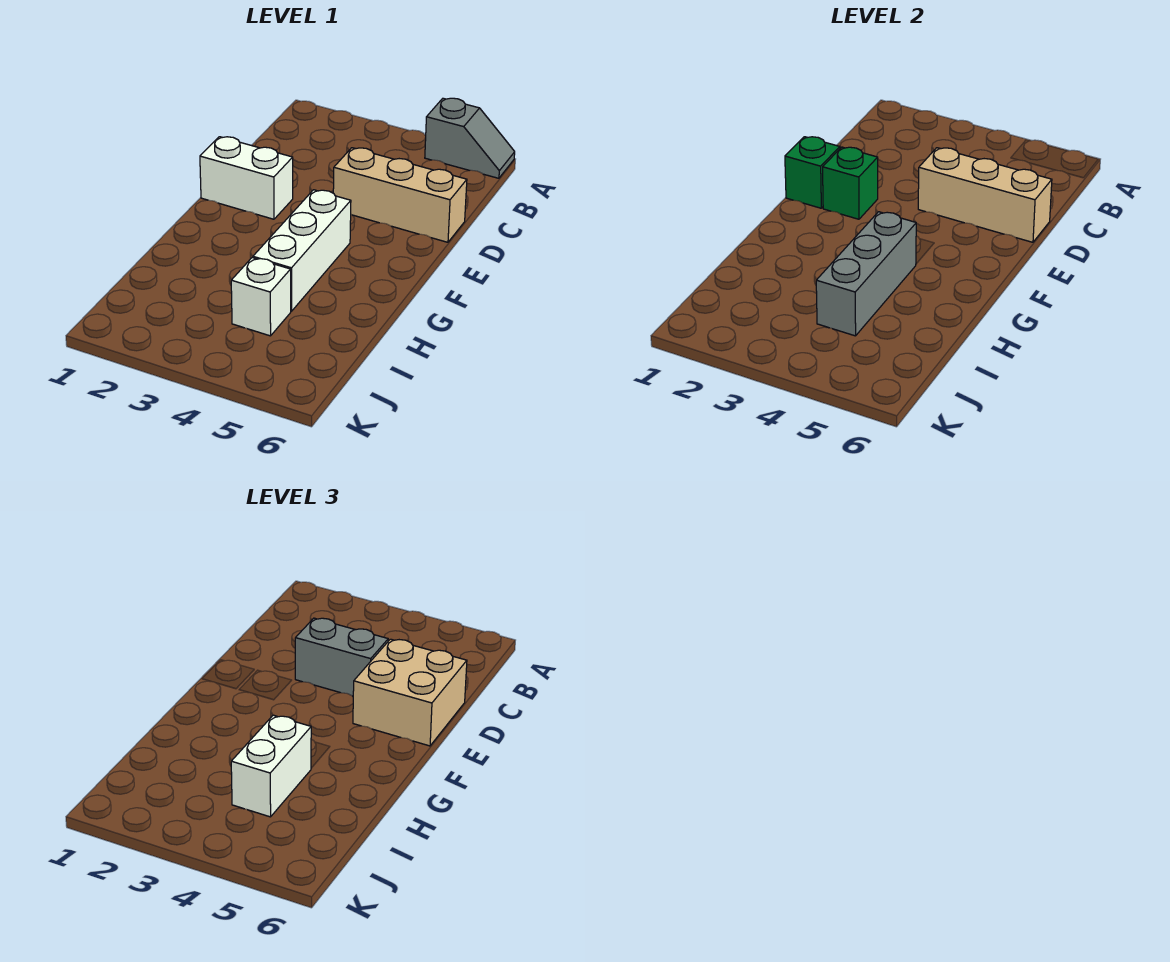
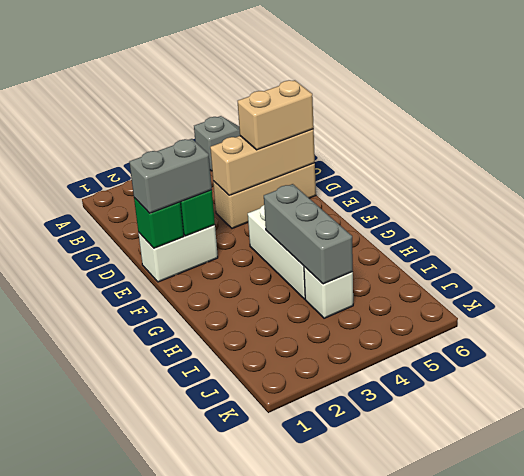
grey brick D3:D4 level 3 -> grey brick E1:E2 level 3
tan brick D5:E6 level 3 -> tan brick D5:D6 level 3
white brick H4:I4 level 3 -> none

